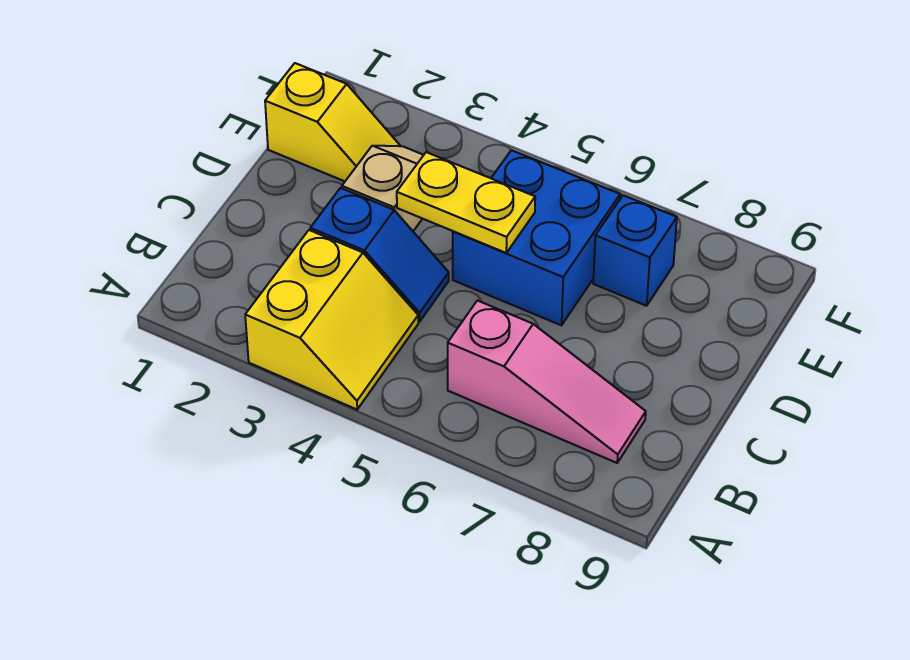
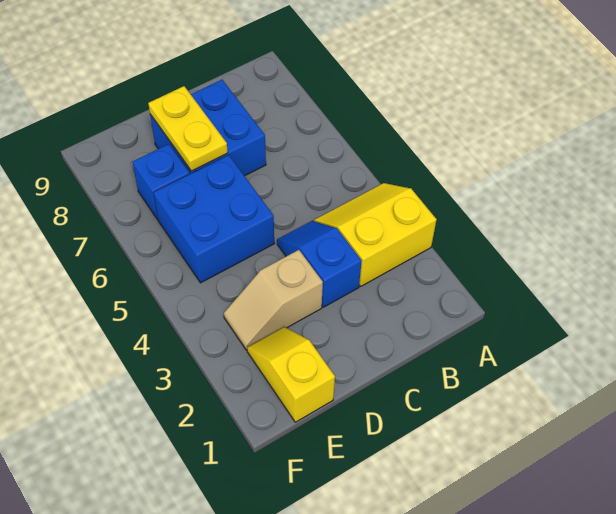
pink slope B6:B8 level 1 top 6 -> none
none -> blue brick C7:D8 level 1
yellow plate D4:D5 level 2 -> yellow plate D7:D8 level 2

